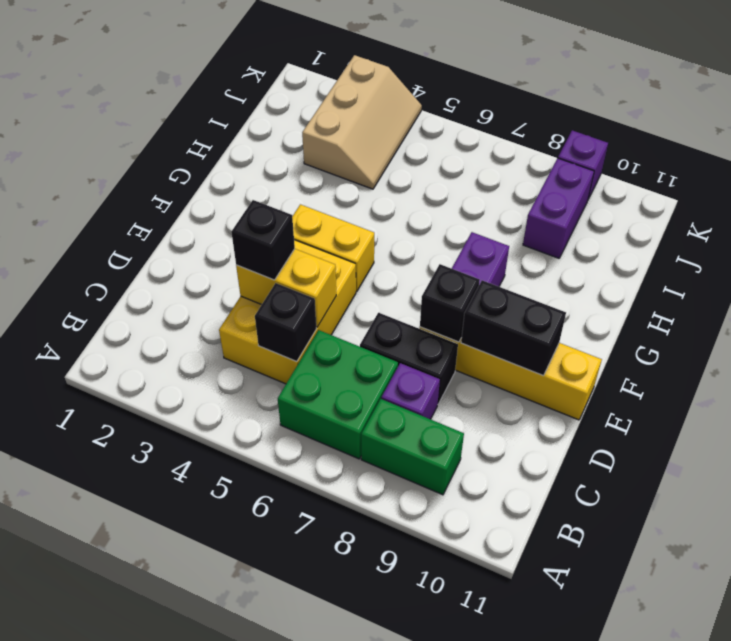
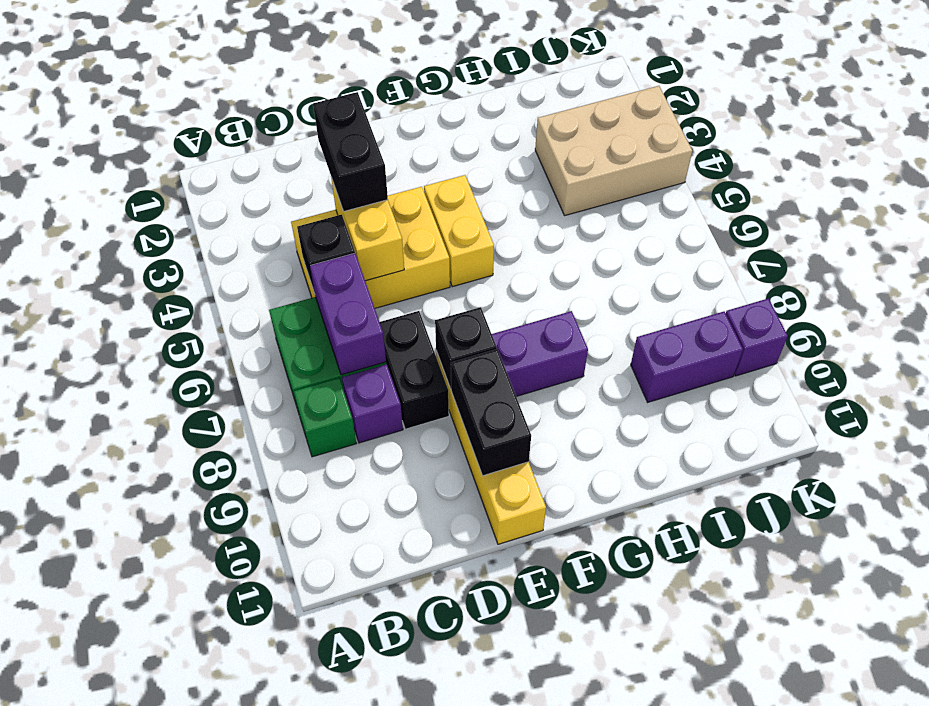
green brick B8:B9 level 1 -> green brick B8 level 1
none -> purple brick C6:C7 level 2
black brick D4 level 3 -> black brick D3:D4 level 3
tan slope I3:K4 level 1 top 3 -> tan brick I3:K4 level 1

